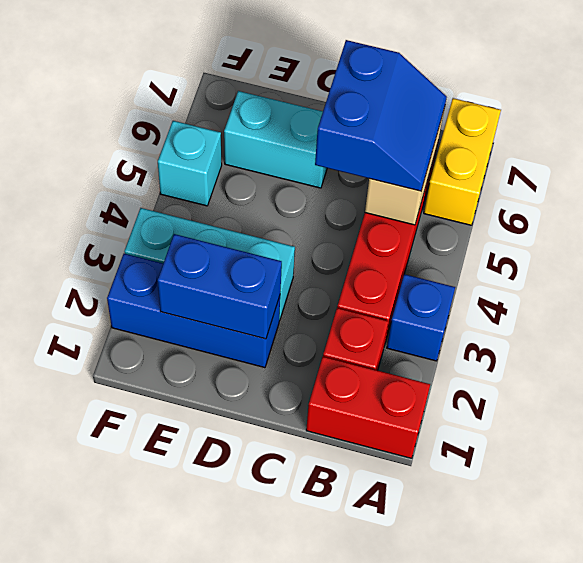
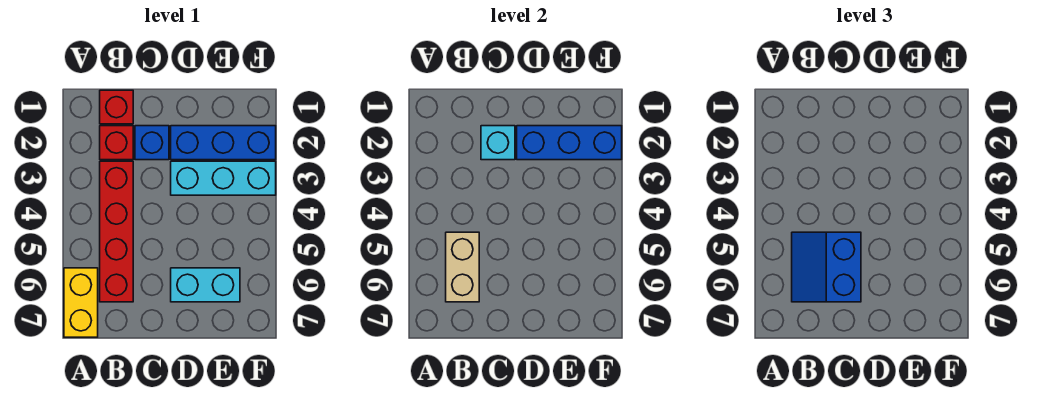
red brick A1:B1 level 1 -> red brick B1 level 1
blue brick A3 level 1 -> blue brick C2 level 1
blue brick D2:E2 level 2 -> blue brick D2:F2 level 2
cyan brick F5 level 1 -> cyan brick C2 level 2

